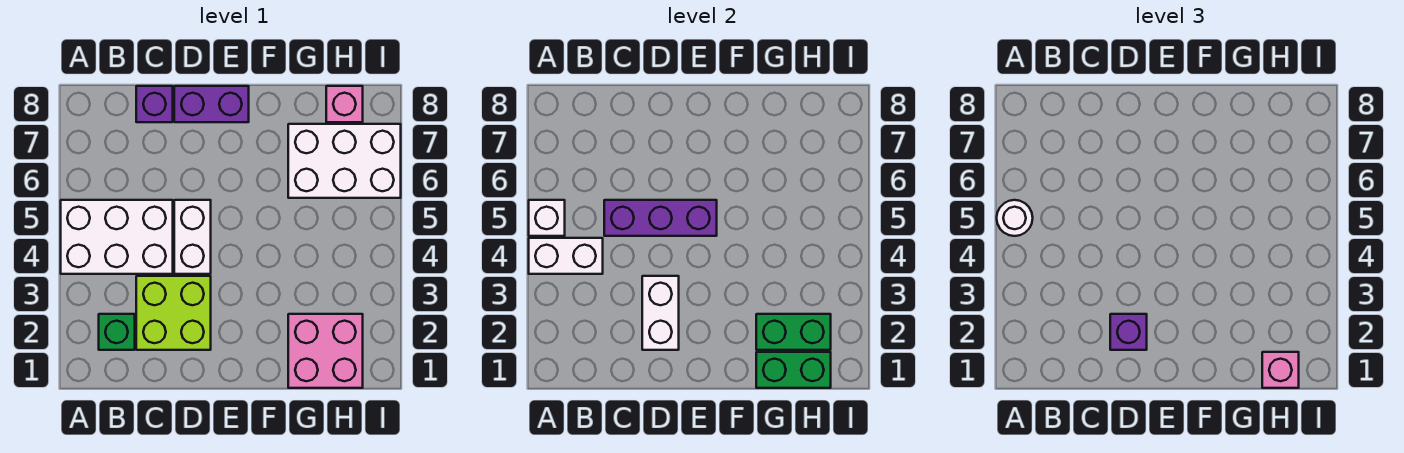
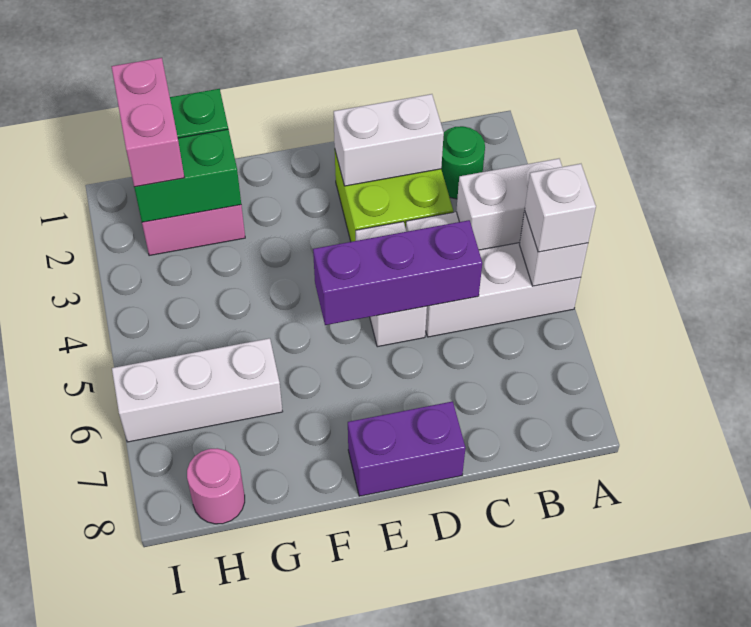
white round brick A5 level 3 -> white brick A5 level 3
green brick B2 level 1 -> green round brick B2 level 1
purple brick C8 level 1 -> none
white brick D2:D3 level 2 -> white brick C2:D2 level 2
purple brick D2 level 3 -> none
white brick G6:I7 level 1 -> white brick G6:I6 level 1
pink brick H1 level 3 -> pink brick H1:H2 level 3
pink brick H8 level 1 -> pink round brick H8 level 1

